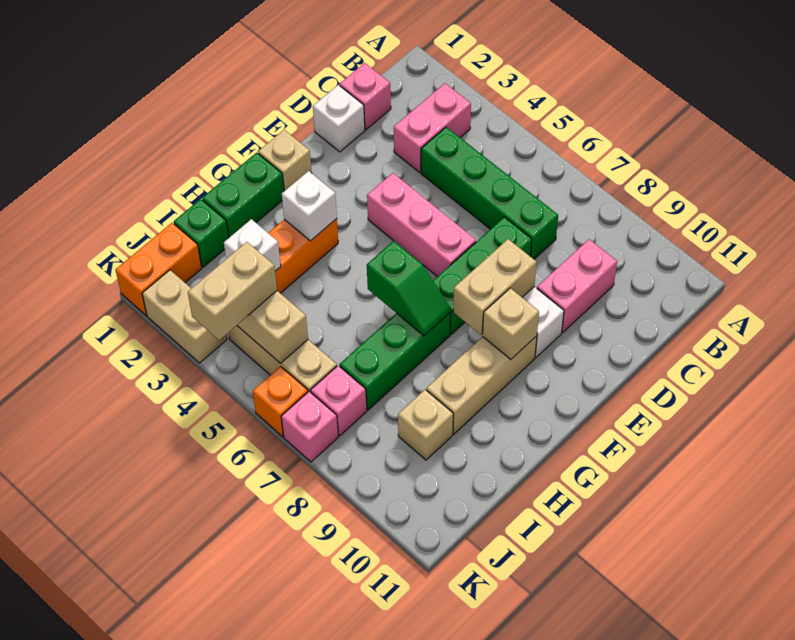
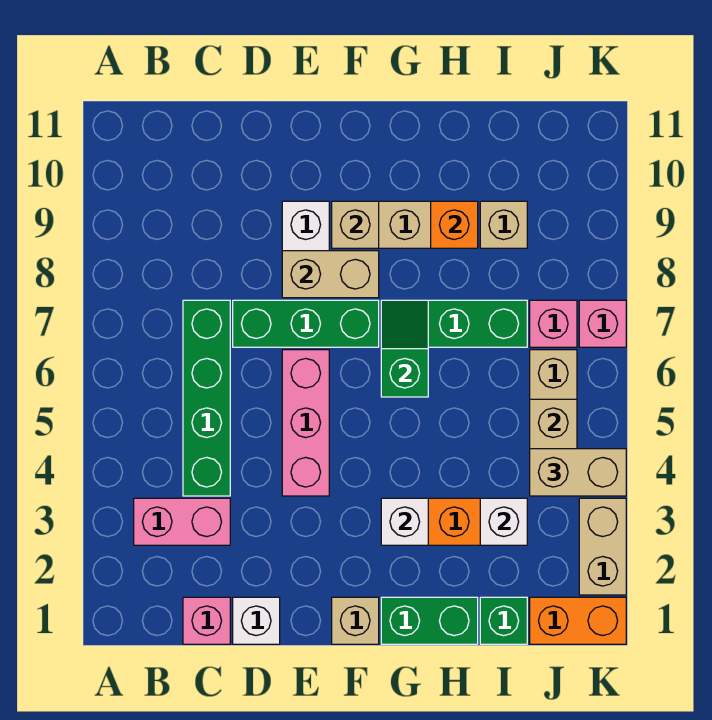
pink brick C9:D9 level 1 -> none
orange brick K6 level 1 -> orange brick H9 level 2

